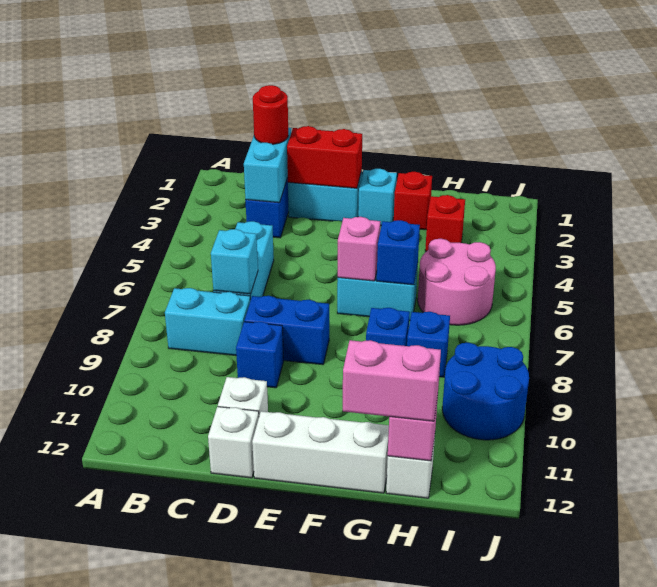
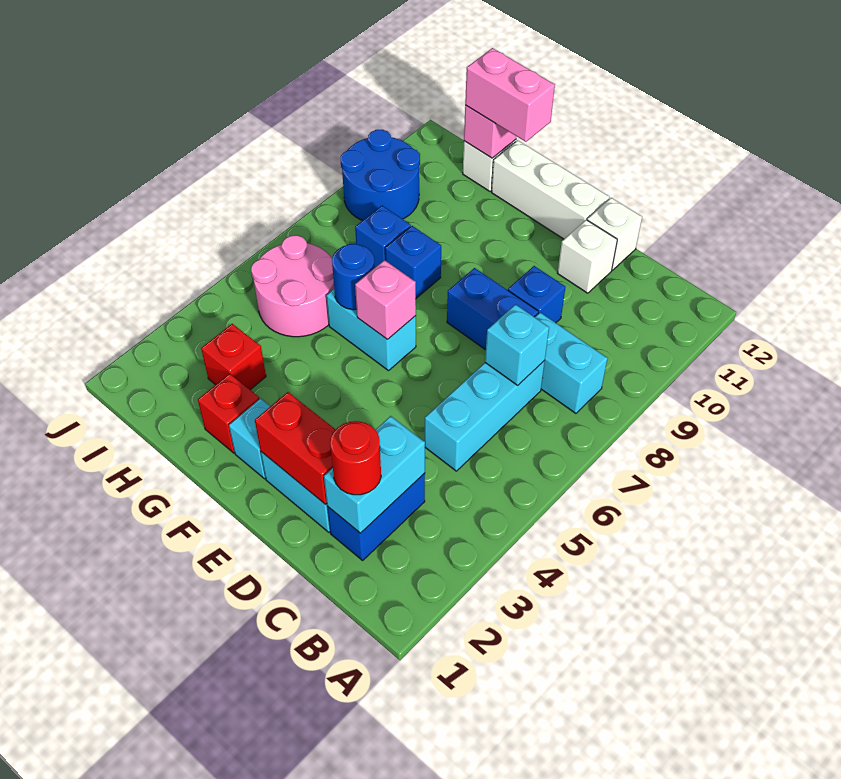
blue brick G6 level 2 -> blue round brick G6 level 2

